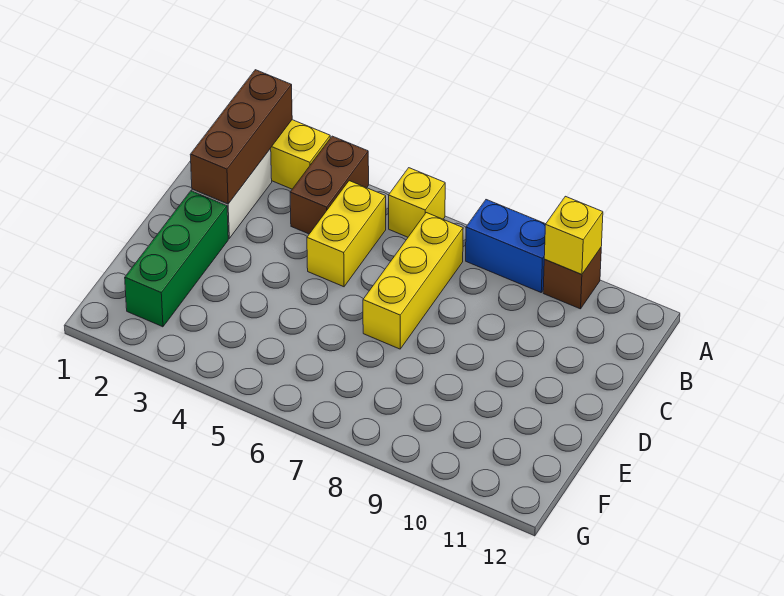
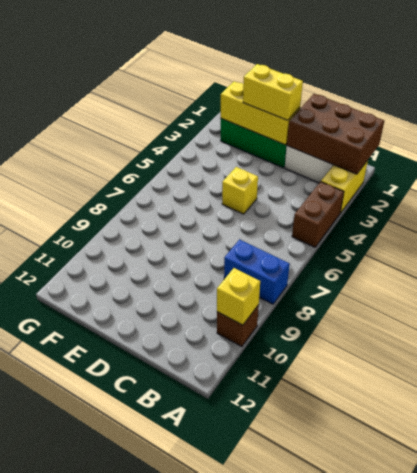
brown brick A2:C2 level 2 -> brown brick A1:C2 level 2
brown brick A4:B4 level 1 -> brown brick A4:A5 level 1
yellow brick A6 level 1 -> yellow brick D5 level 1
blue brick A8:A9 level 1 -> blue brick A8:B8 level 1
yellow brick B5:C5 level 1 -> yellow brick D2:E2 level 3
yellow brick B7:D7 level 1 -> yellow brick D2:F2 level 2

